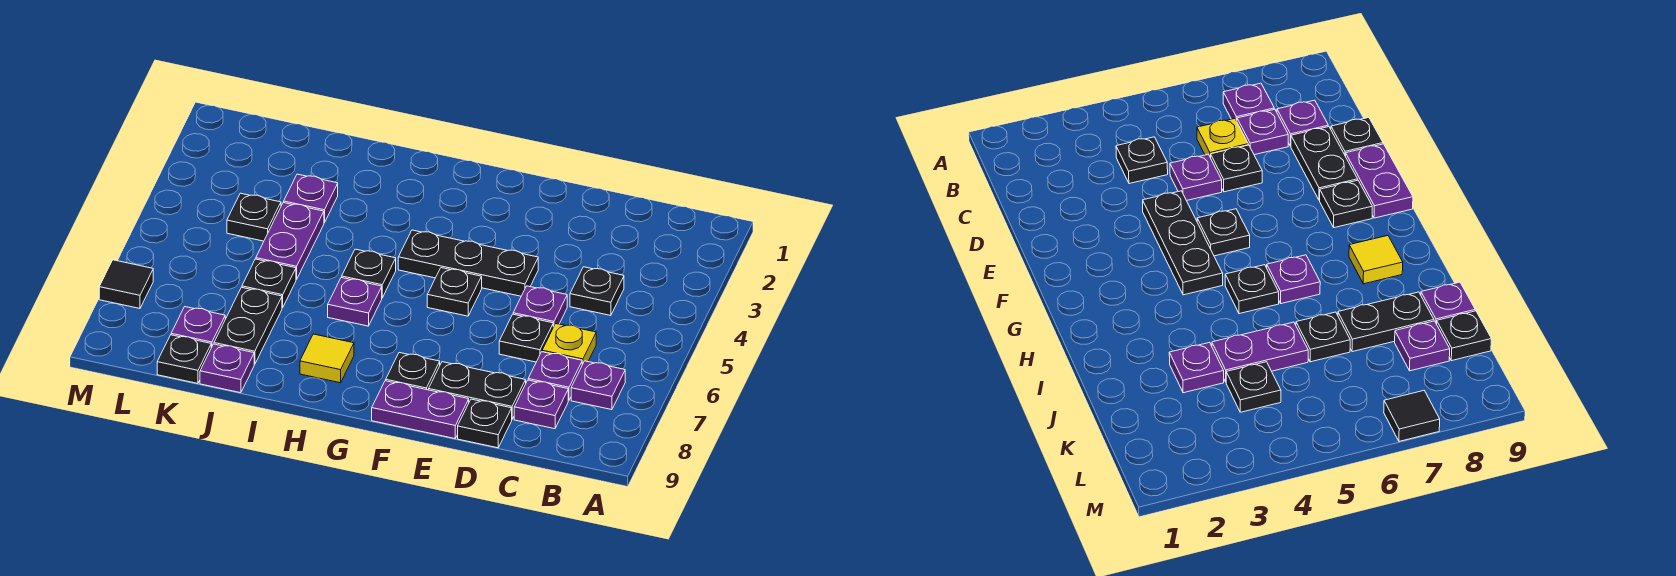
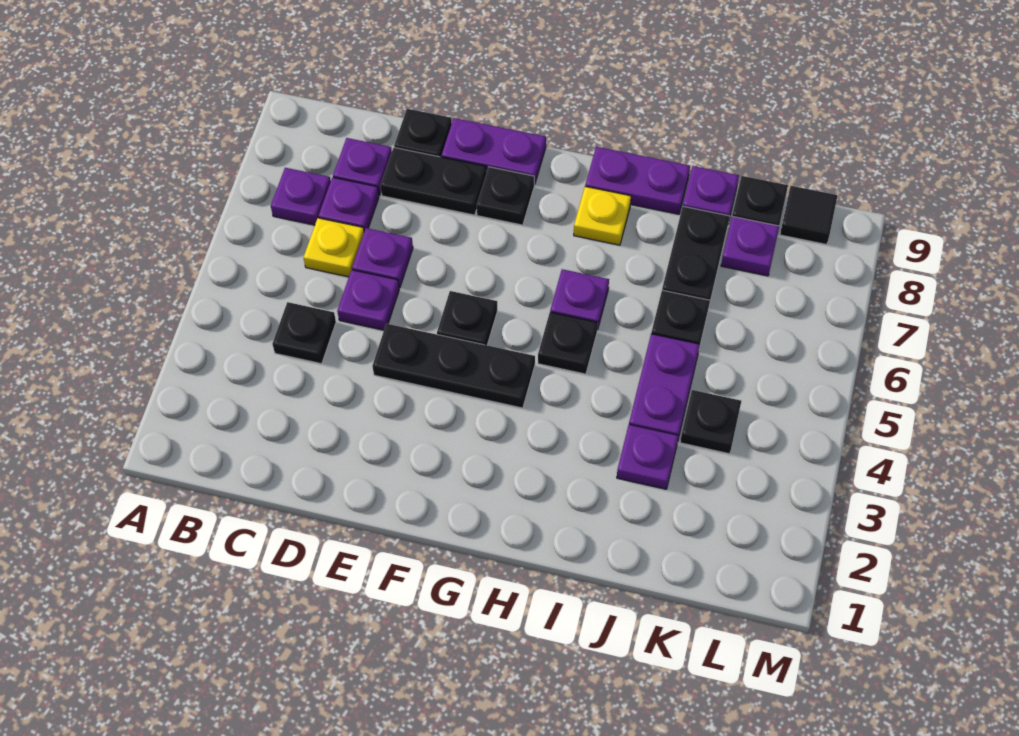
black plate D6 level 1 -> purple plate D6 level 1
yellow tile H8 level 1 -> yellow plate H8 level 1
none -> purple plate H9:I9 level 1
black tile M7 level 1 -> black tile L9 level 1

